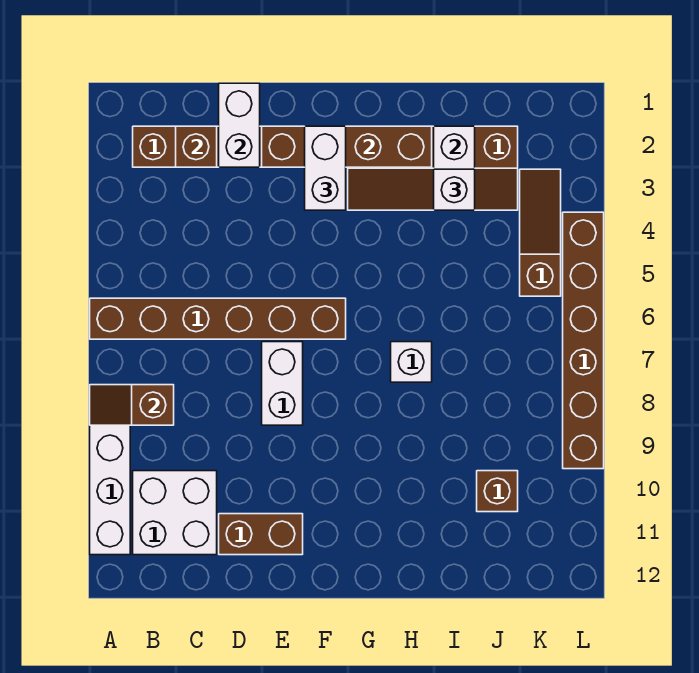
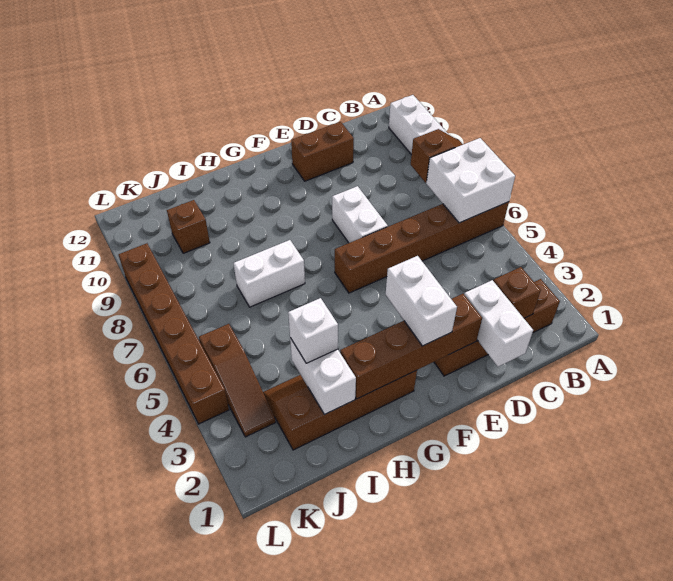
white brick B10:C11 level 1 -> white brick A6:B7 level 2
white brick H7 level 1 -> white brick H7:I7 level 1

